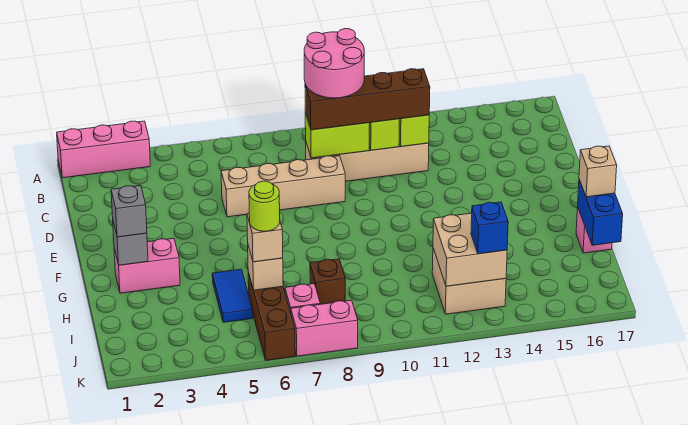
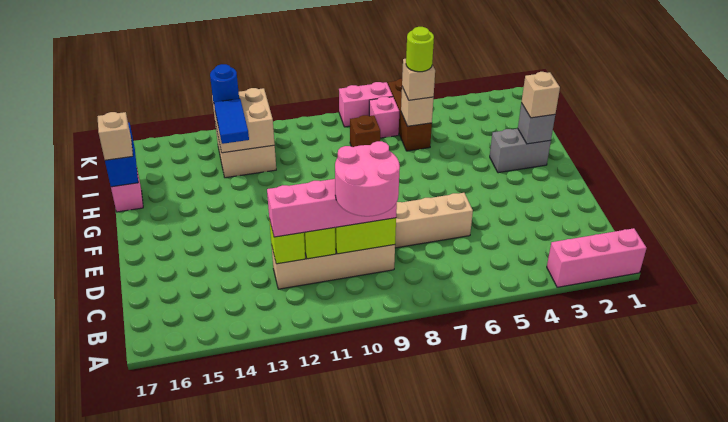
brown brick C9:C12 level 3 -> pink brick C9:C12 level 3
pink brick G2:G3 level 1 -> grey brick G2:G3 level 1
grey brick G2 level 3 -> tan brick G2 level 3
blue tile H5:I5 level 1 -> blue tile H13:I13 level 3
blue brick J13 level 3 -> blue round brick J13 level 3

